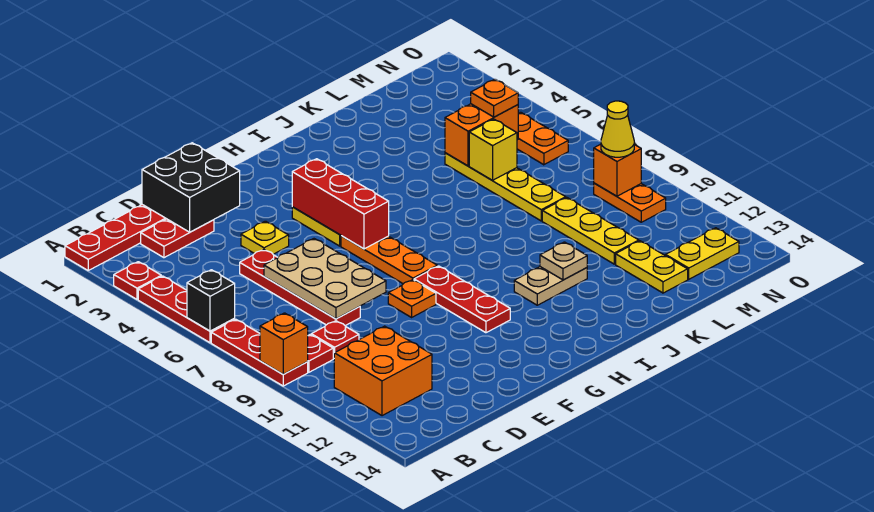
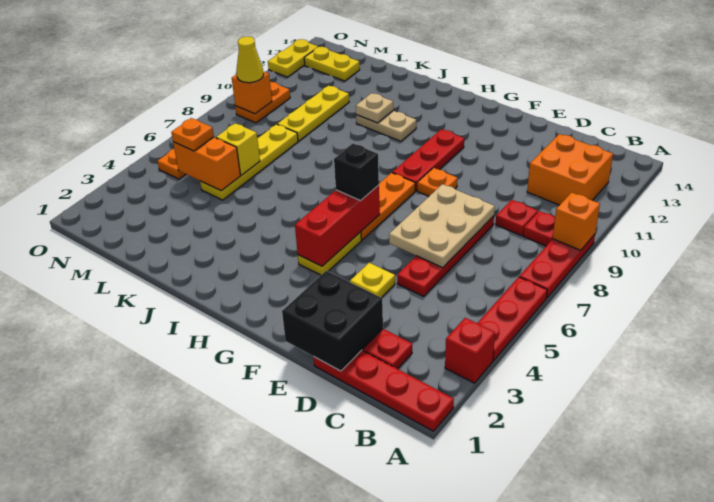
red plate A3 level 1 -> red brick A3 level 1
black brick A6 level 2 -> black brick G6 level 3
yellow plate L12:L13 level 1 -> yellow plate O12:O13 level 1

